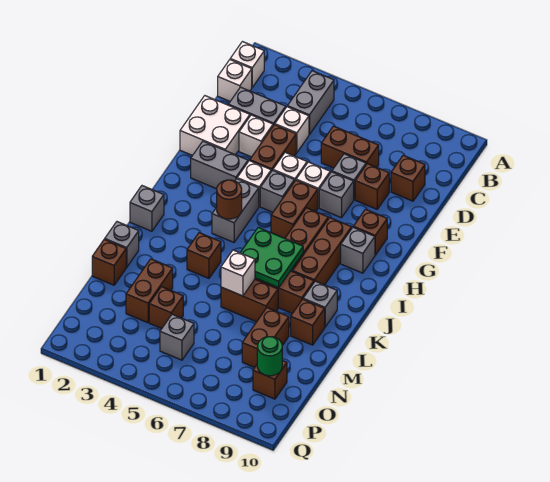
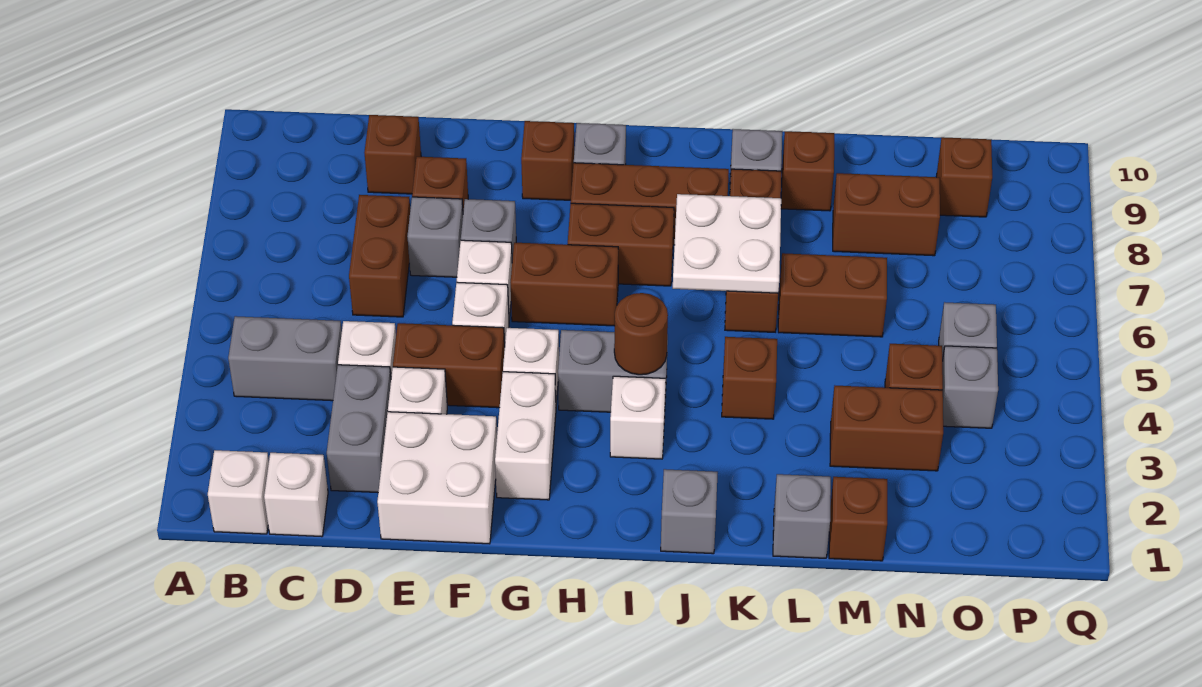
grey brick G2:G3 level 1 -> white brick G2:G3 level 1
grey brick G5 level 1 -> grey brick O4 level 1
green plate J6:K7 level 2 -> white plate J6:K7 level 2
brown brick L6:L7 level 1 -> brown brick L6:M6 level 1
white brick L6 level 2 -> white brick I3 level 1
green round brick O9 level 2 -> none

